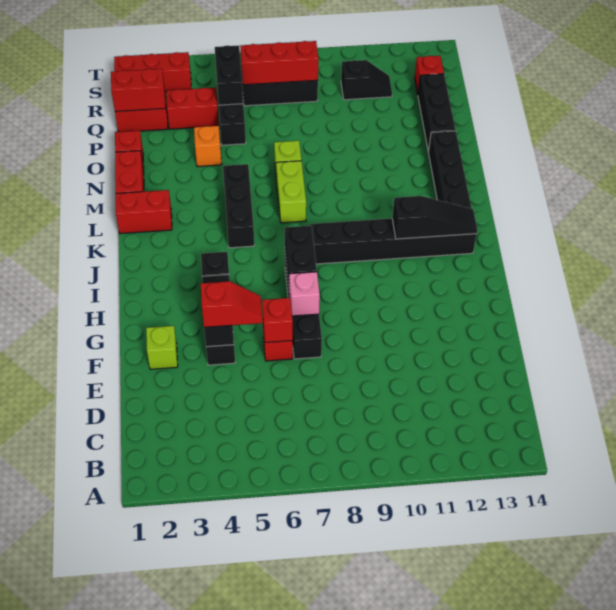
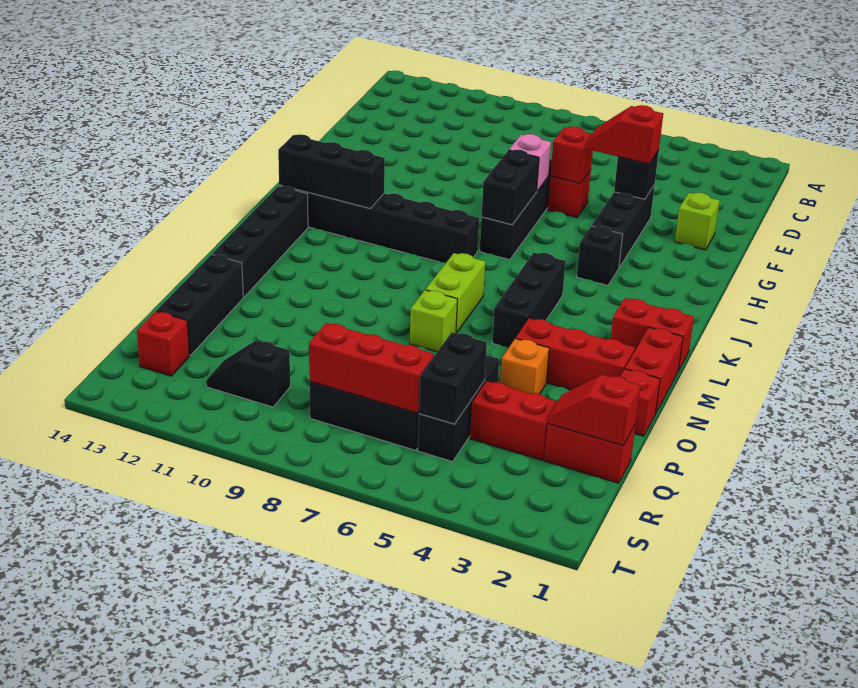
black slope J11:J13 level 2 top 11 -> black brick J11:J13 level 2
red brick Q1:Q2 level 2 -> red slope Q1:Q2 level 2 top 1
red brick S1:S3 level 1 -> red brick N2:N4 level 1

